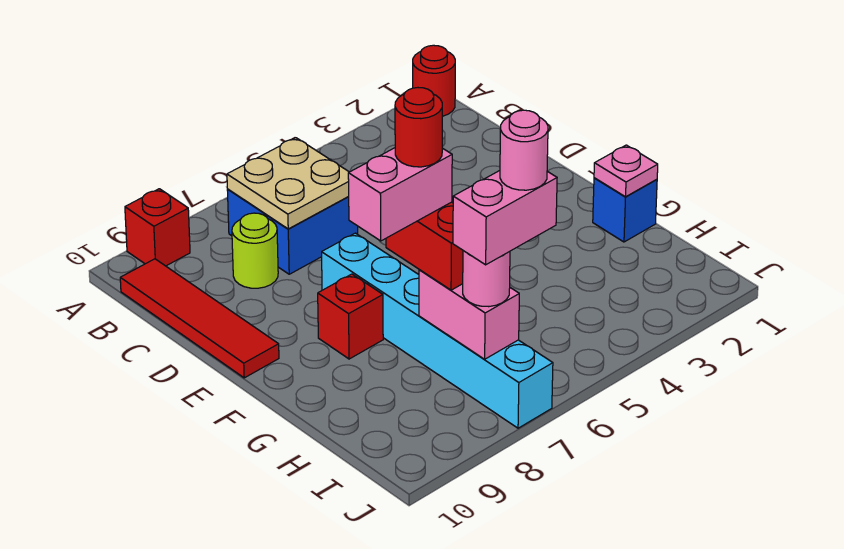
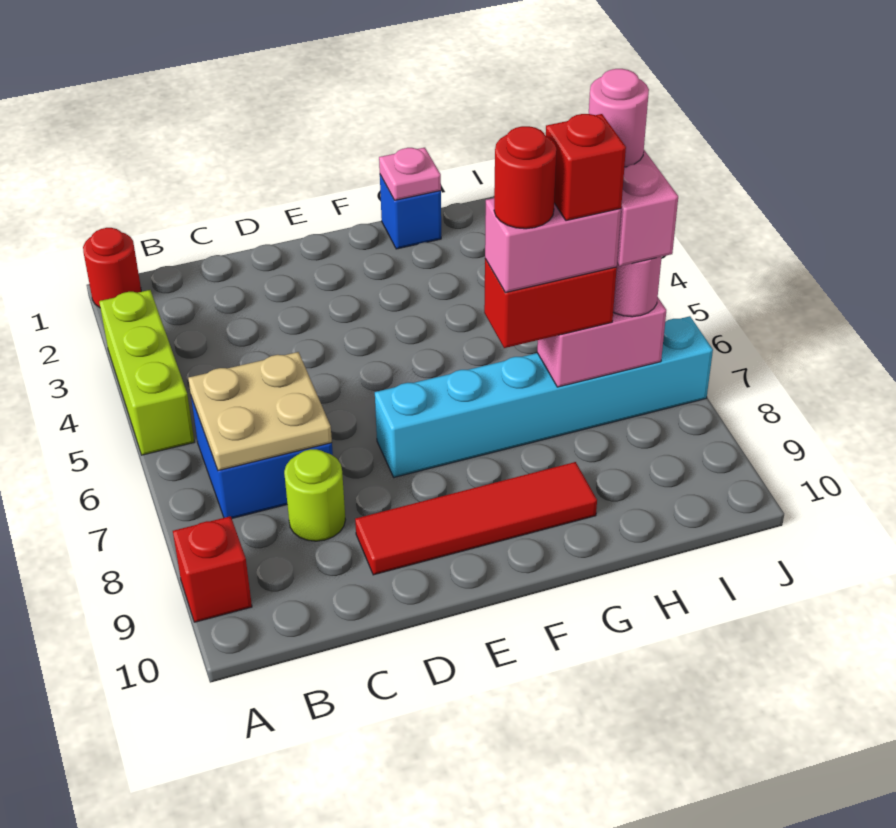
none -> lime brick A3:A5 level 1
red tile B10:E10 level 1 -> red tile D9:G9 level 1
red brick F8 level 1 -> red brick H7 level 5
pink brick G7:G8 level 4 -> pink brick G7:H7 level 4

